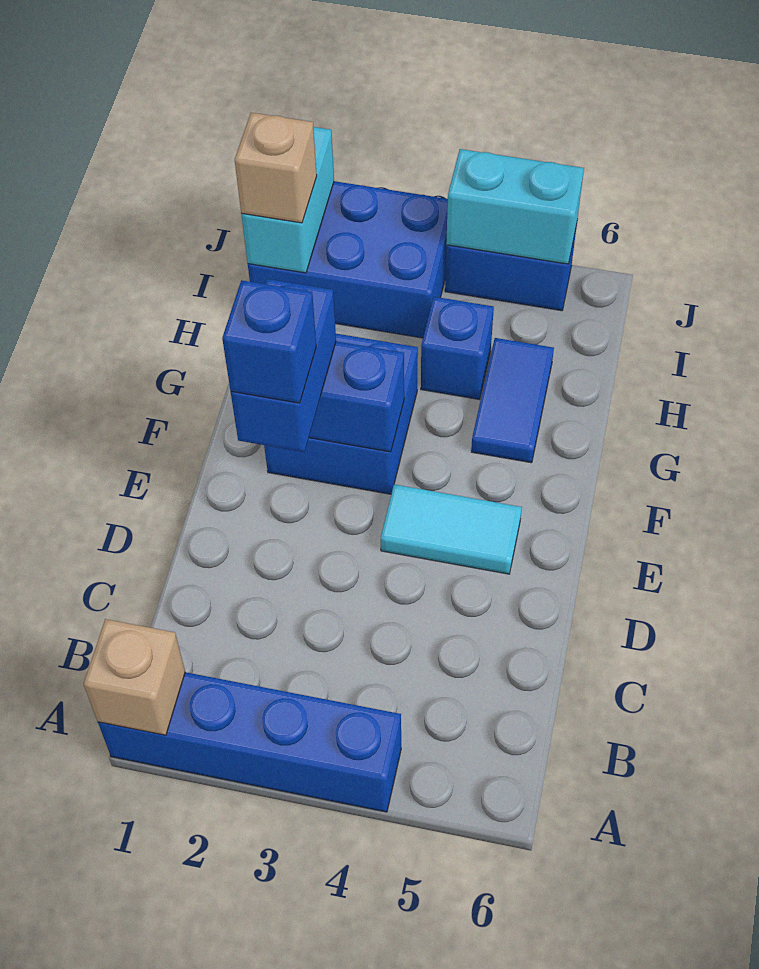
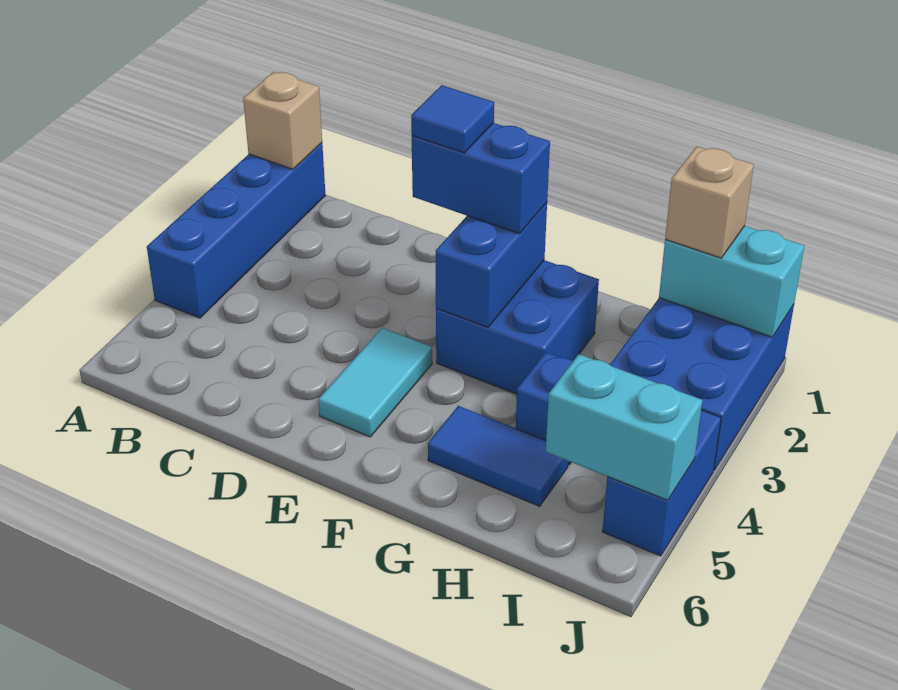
blue brick E2 level 4 -> blue tile E2 level 4
cyan brick J4:J5 level 2 -> cyan brick I5:J5 level 2

